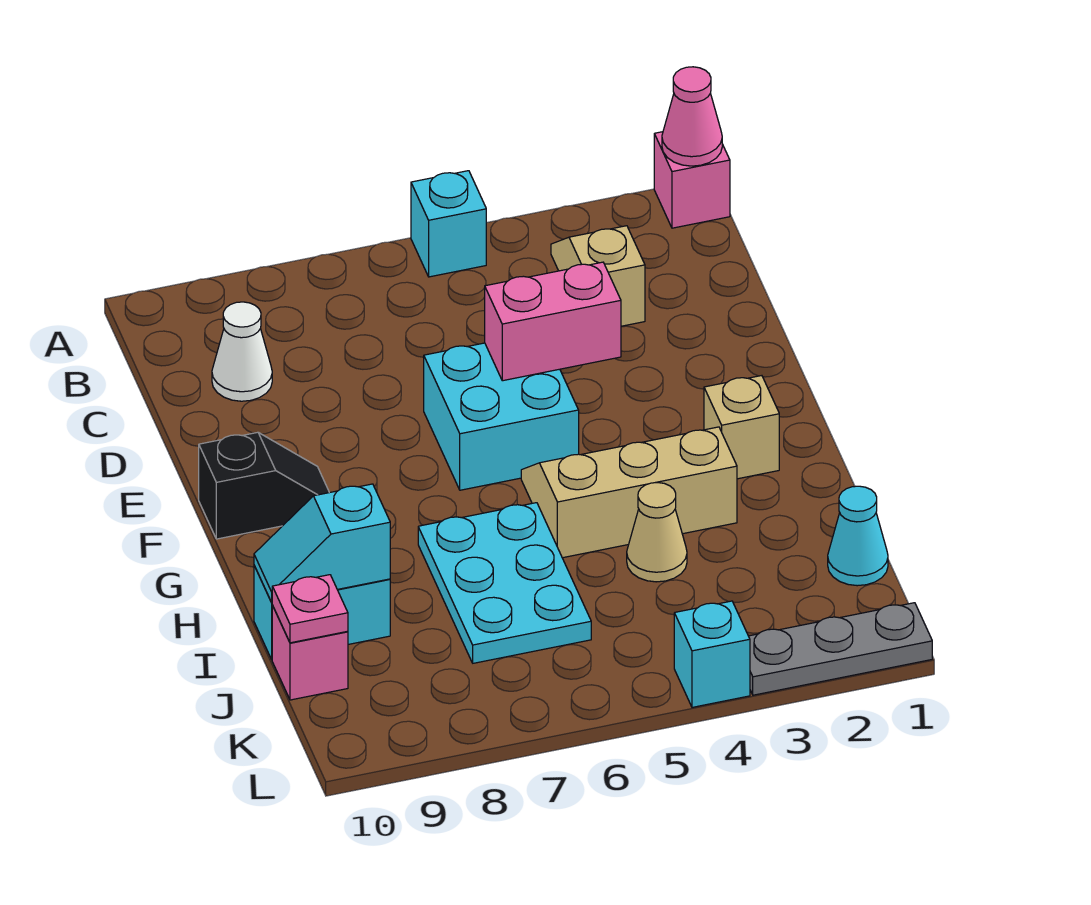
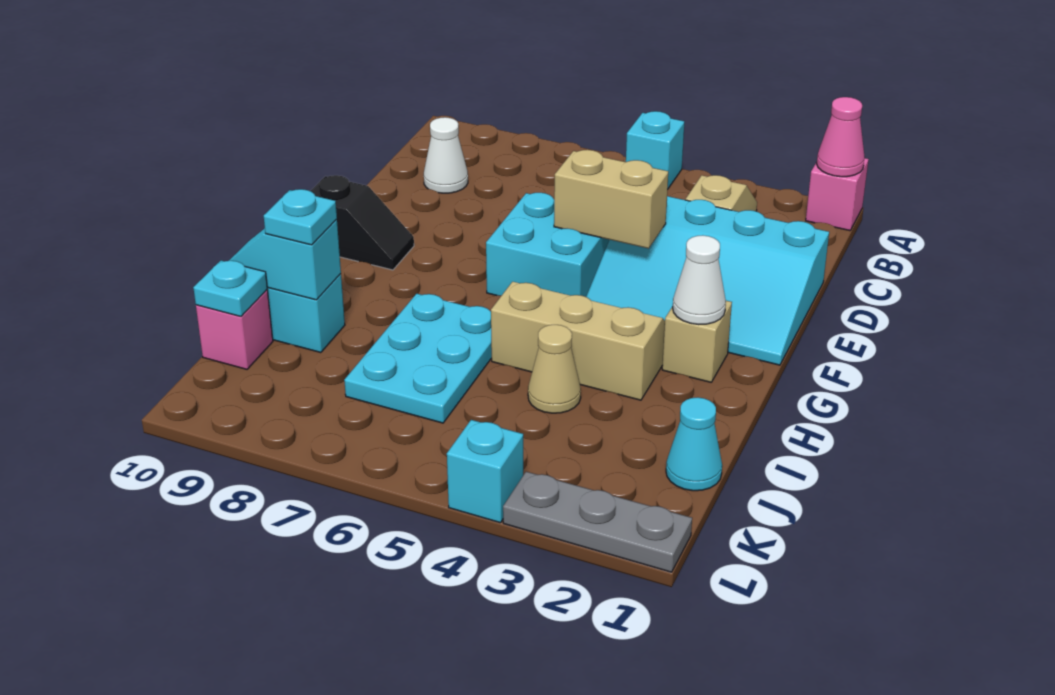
none -> cyan slope D1:F4 level 1 top D
pink brick E4:E5 level 2 -> tan brick E4:E5 level 2
none -> white cone G2 level 2
none -> cyan plate I9 level 3
pink plate J10 level 2 -> cyan plate J10 level 2

